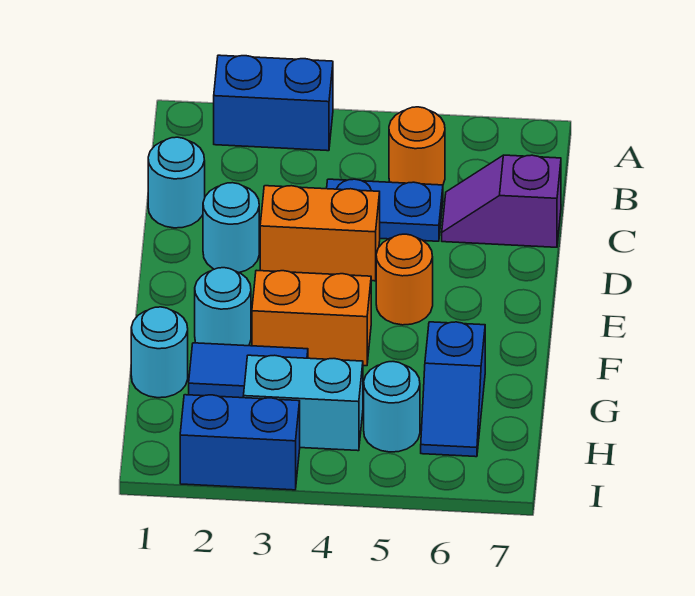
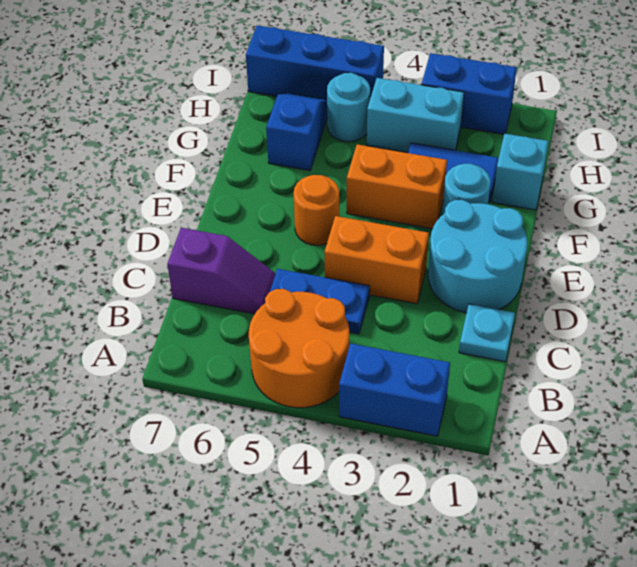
orange round brick B5 level 1 -> orange round brick A4:B5 level 1
cyan round brick C1 level 1 -> cyan plate C1 level 1
cyan round brick D2 level 1 -> cyan round brick D1:E2 level 1
cyan round brick G1 level 1 -> cyan brick G1 level 1
none -> blue brick I5:I7 level 1

